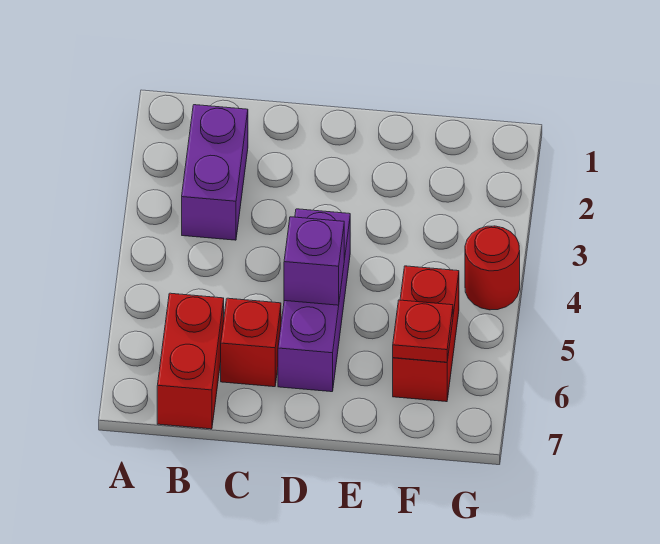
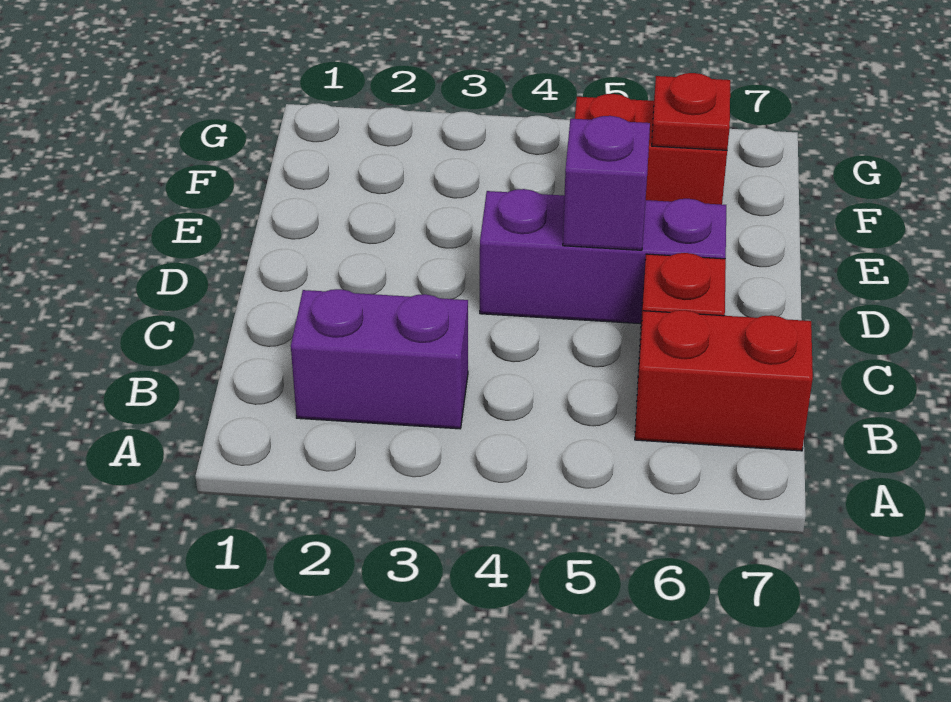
red round brick G4 level 1 -> none

